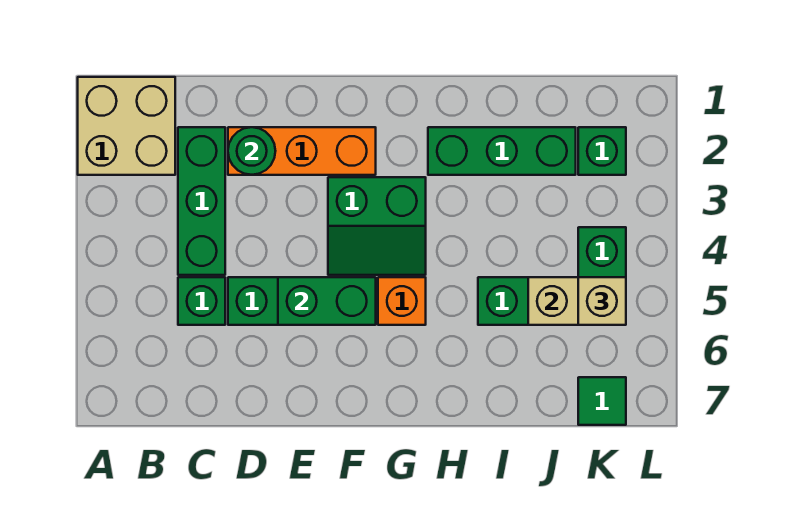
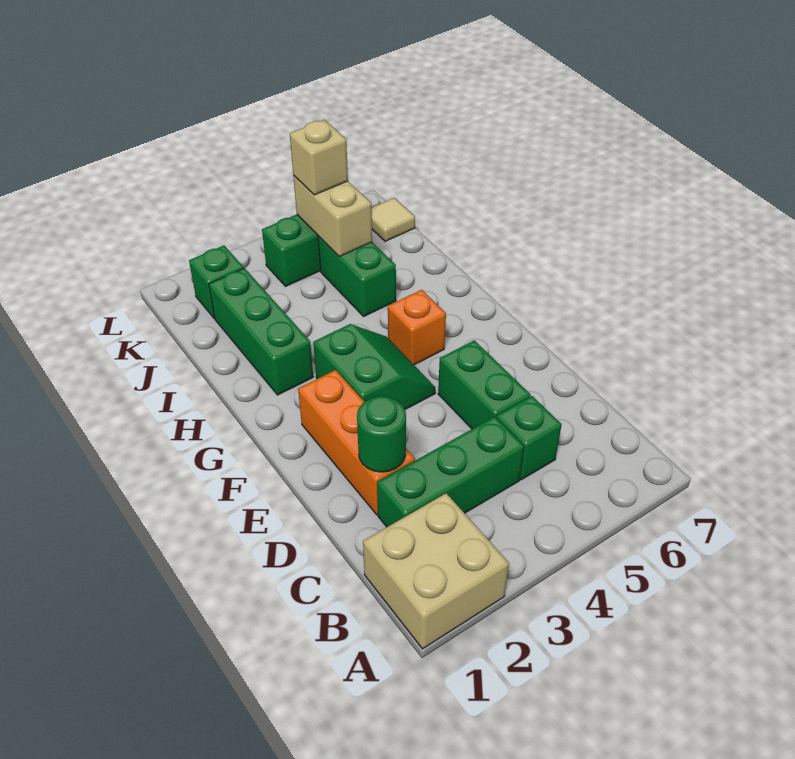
green brick E5:F5 level 2 -> none
green tile K7 level 1 -> tan tile K7 level 1

